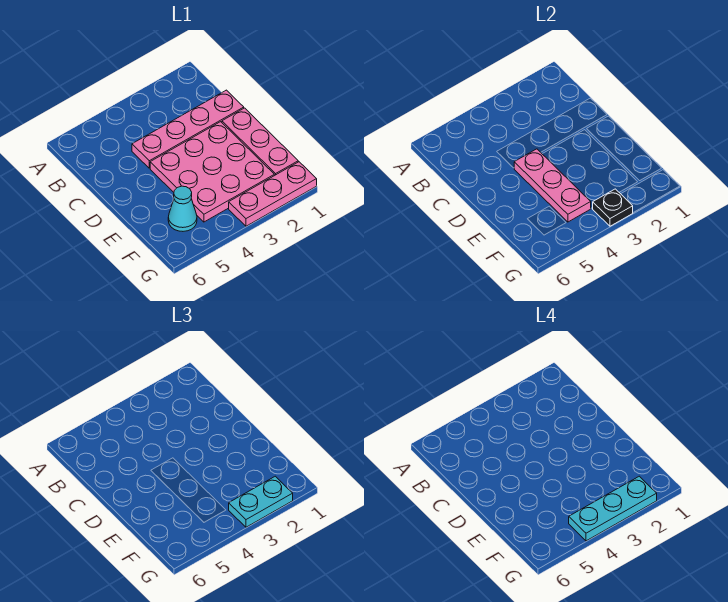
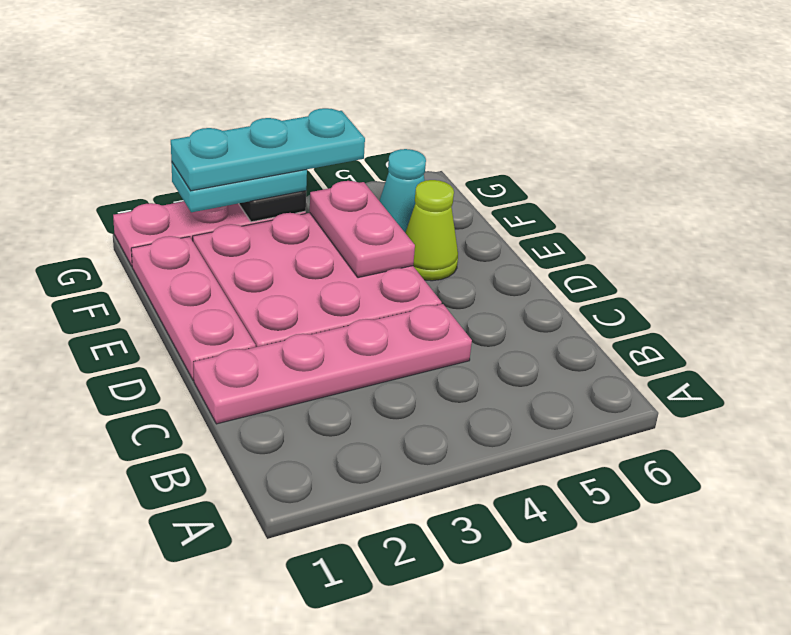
pink plate D4:F4 level 2 -> pink plate E4:F4 level 2
none -> lime cone E5 level 1

